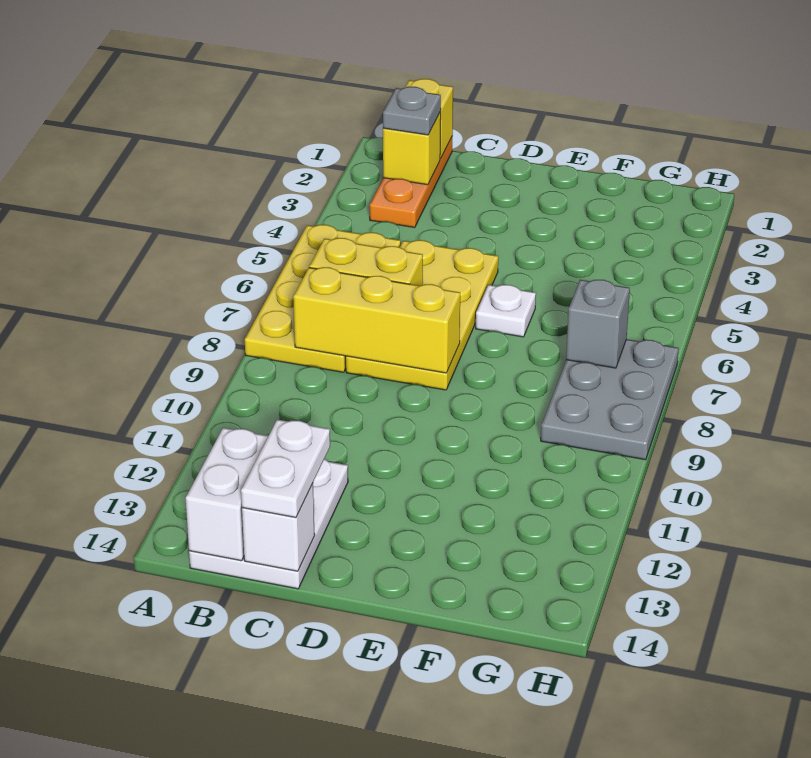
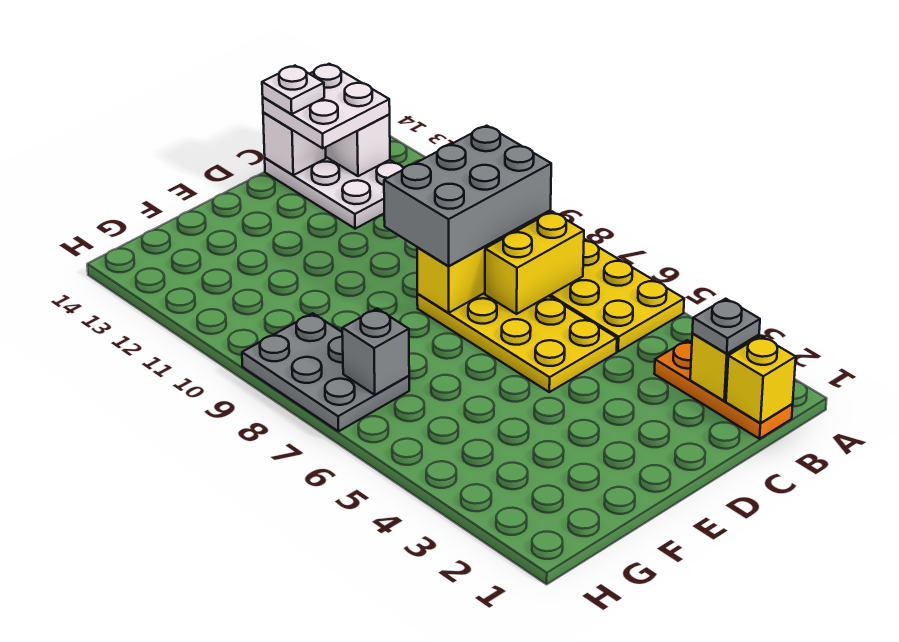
none -> grey brick B8:D9 level 3
white plate C13:C14 level 3 -> white plate B13:C14 level 3
white plate E6 level 1 -> white plate C14 level 4

